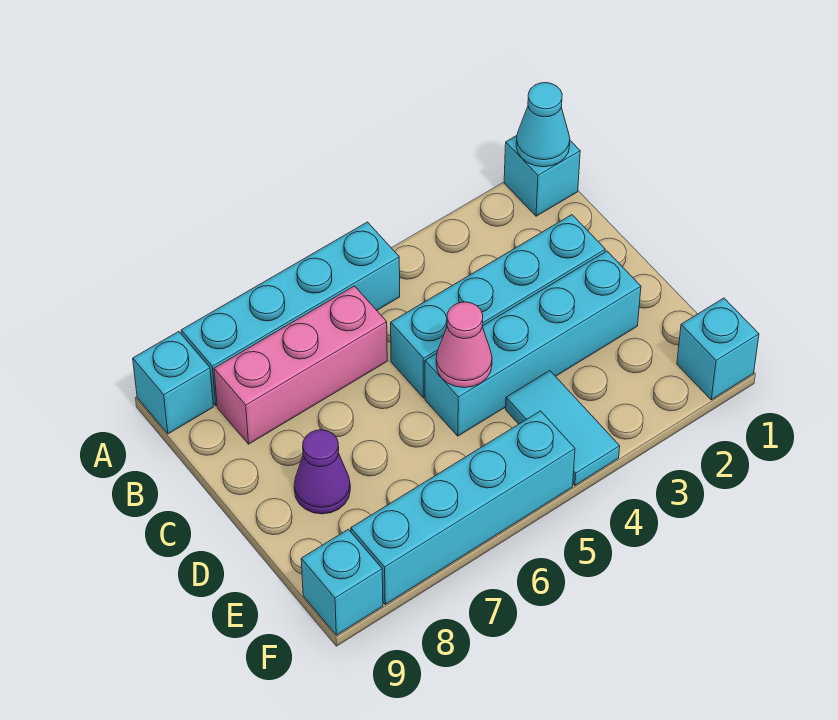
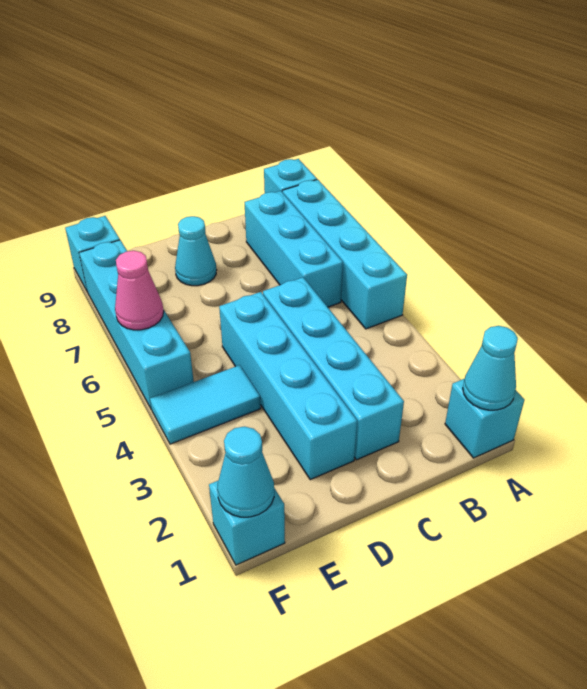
pink brick B6:B8 level 1 -> cyan brick B6:B8 level 1
pink cone D5 level 2 -> pink cone F6 level 2
purple cone D8 level 1 -> cyan cone D8 level 1
none -> cyan cone F1 level 2

